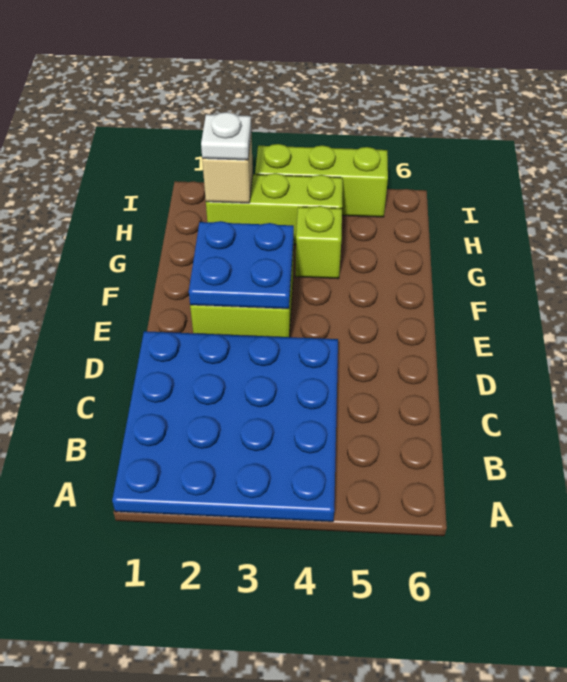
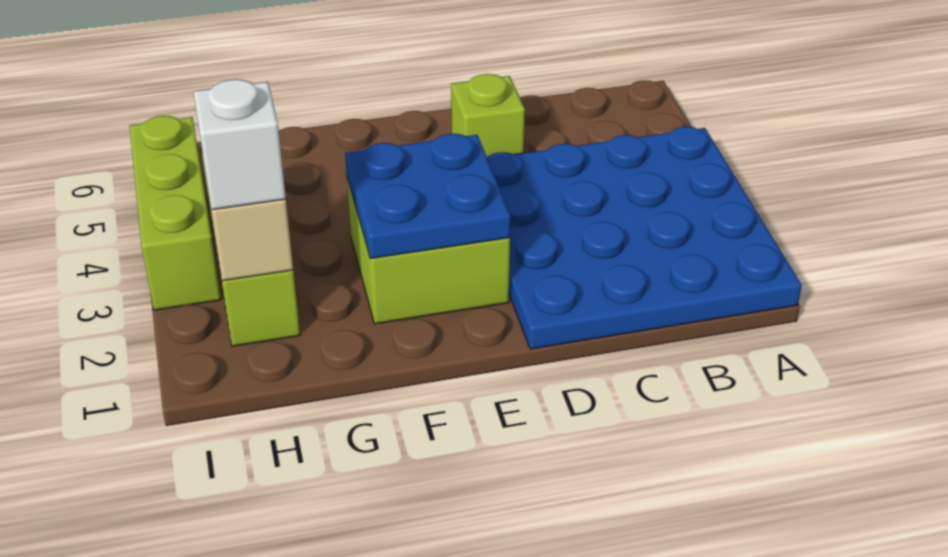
lime brick G4 level 1 -> lime brick D5 level 1
white plate H2 level 3 -> white brick H2 level 3

